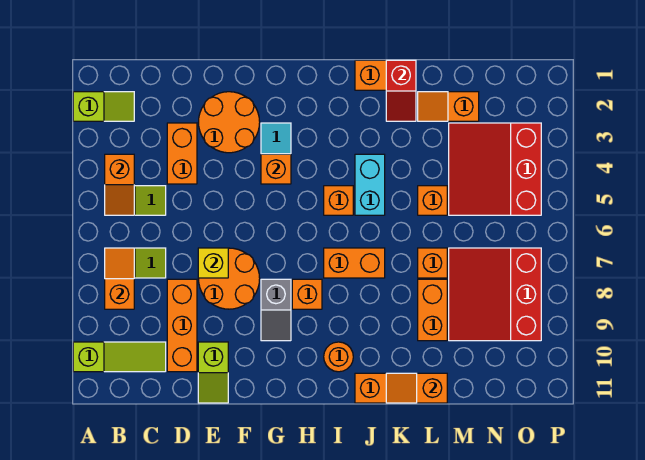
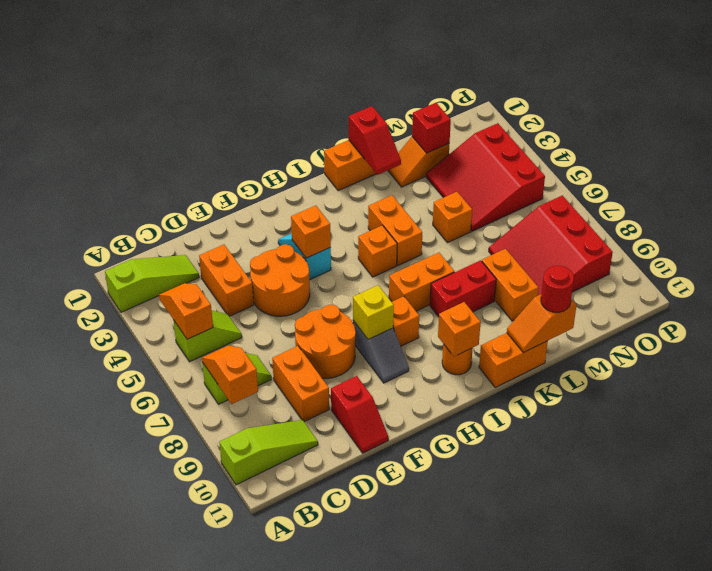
lime slope A2:B2 level 1 top A -> lime slope A2:C2 level 1 top A
orange slope B4:B5 level 2 top 4 -> orange slope B4:B5 level 2 top 5
orange brick D8:D10 level 1 -> orange brick D8:D9 level 1
orange round brick E2:F3 level 1 -> orange round brick E4:F5 level 1
yellow brick E7 level 2 -> yellow brick G8 level 2
lime slope E10:E11 level 1 top 10 -> red slope E10:E11 level 1 top 10
cyan brick J4:J5 level 1 -> orange brick J4:J5 level 1
none -> red brick J8:K8 level 1
orange brick L7 level 1 -> orange brick I10 level 2
none -> red round brick L11 level 3
none -> red brick M2 level 2

